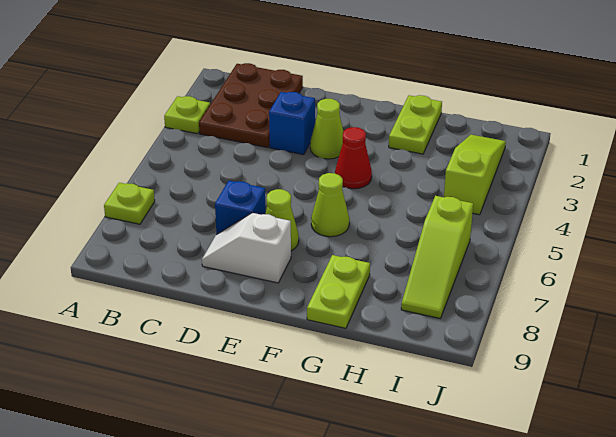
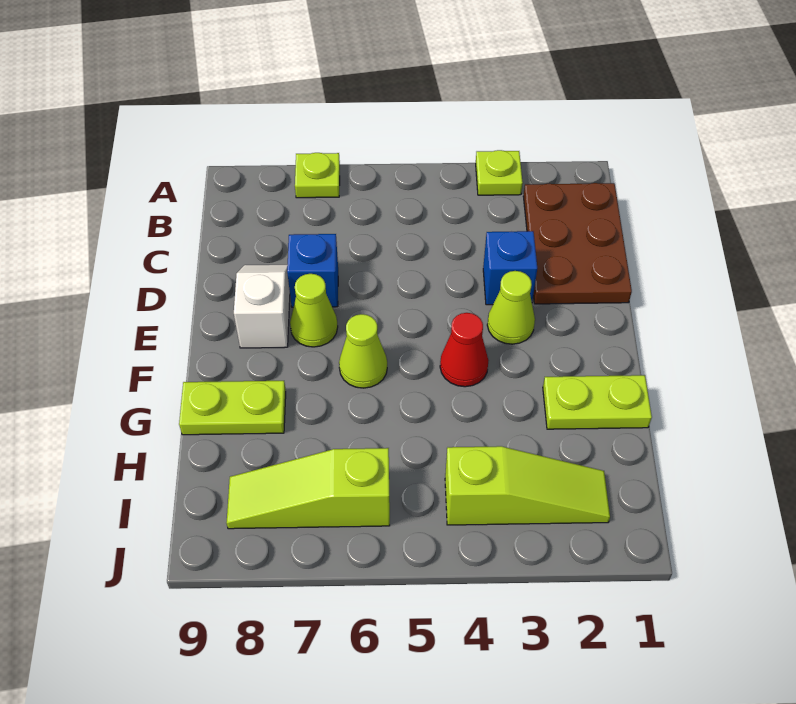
brown plate B1:C3 level 1 -> brown plate B1:D2 level 1

